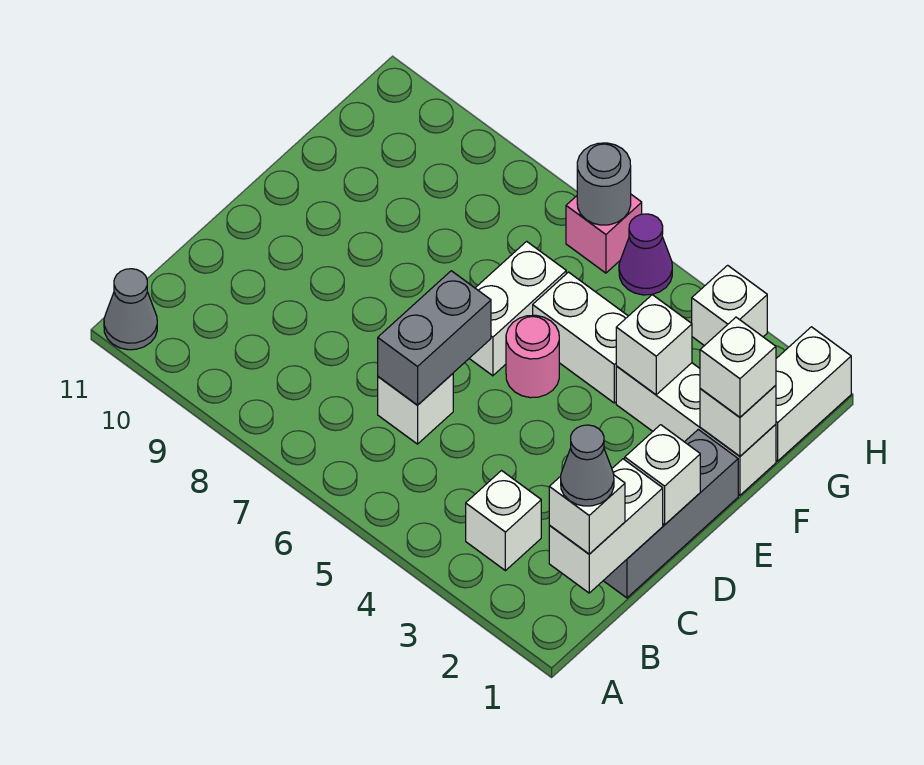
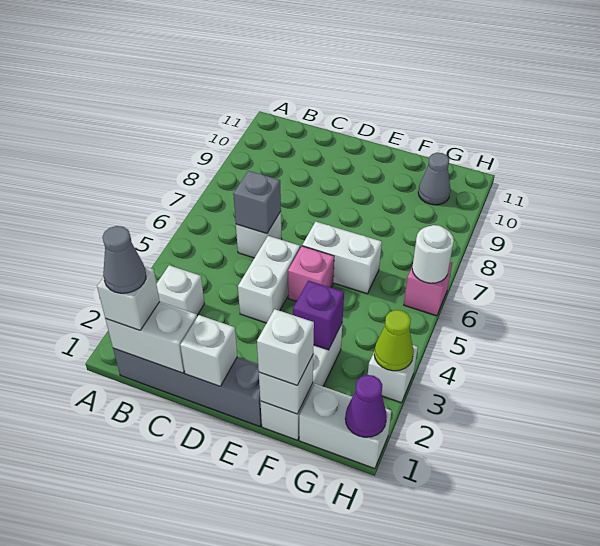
grey cone A11 level 1 -> grey cone G10 level 1
grey brick C1:E1 level 1 -> grey brick B1:E1 level 1
grey brick C6:D6 level 2 -> grey brick C6 level 2
pink round brick E5 level 1 -> pink brick E5 level 1
white brick F3 level 2 -> purple brick F3 level 2
white brick F4:F5 level 1 -> white brick D4:D5 level 1
none -> lime cone H3 level 2
purple cone H5 level 1 -> purple cone H1 level 2
grey round brick H6 level 2 -> white round brick H6 level 2

